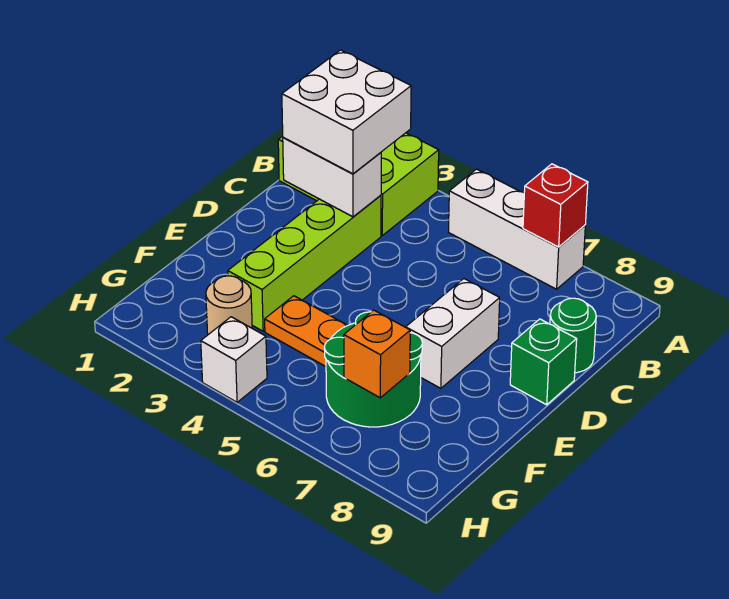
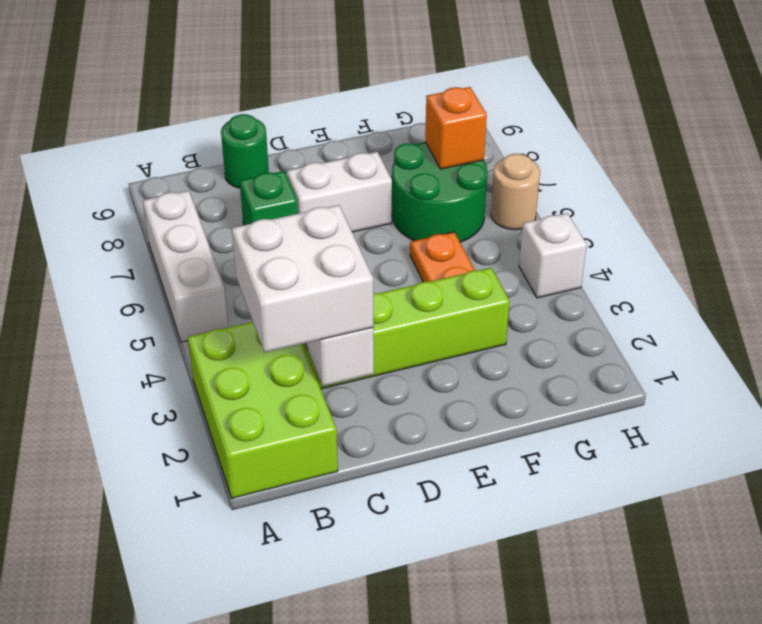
red brick A7 level 2 -> none
green brick D9 level 1 -> green brick C7 level 1
tan round brick G3 level 1 -> tan round brick H6 level 1

